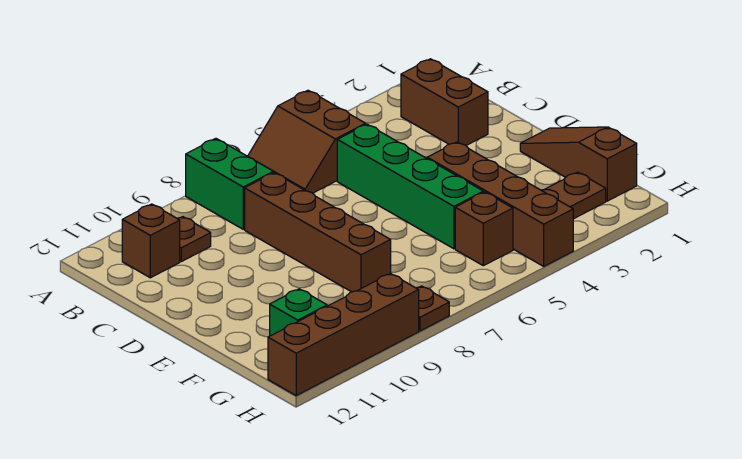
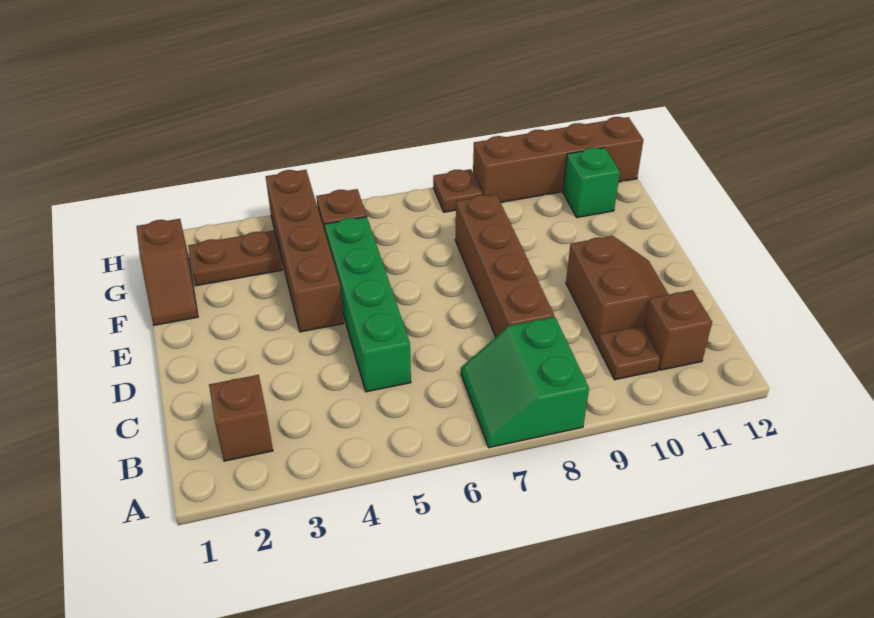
brown slope A5:B6 level 1 top 5 -> brown slope C10:D11 level 1 top 10
brown brick B2:C2 level 1 -> brown brick B2 level 1
brown slope E1:G1 level 1 top G -> brown slope F1:G1 level 1 top G

